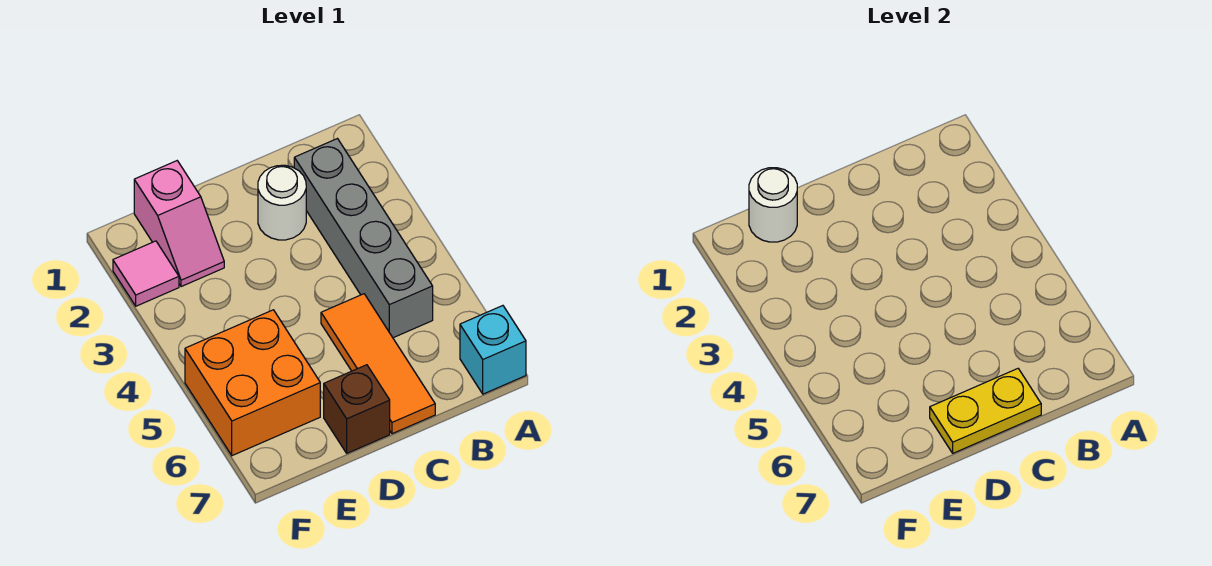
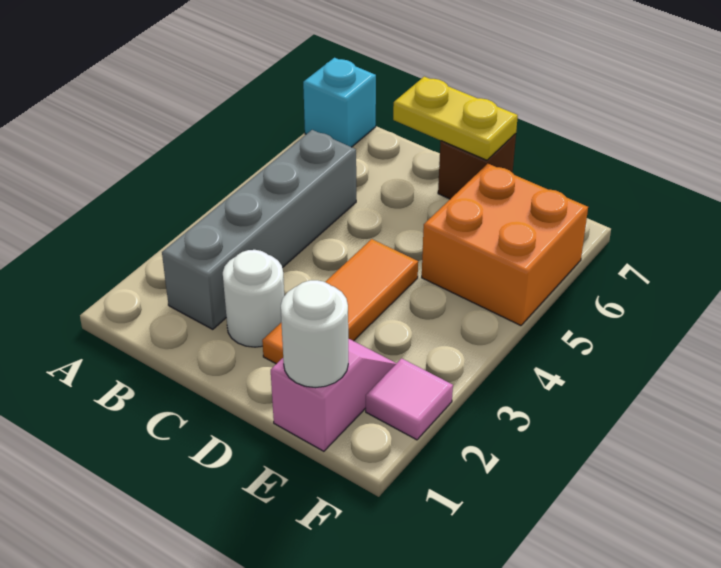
orange tile C5:C7 level 1 -> orange tile D2:D4 level 1

